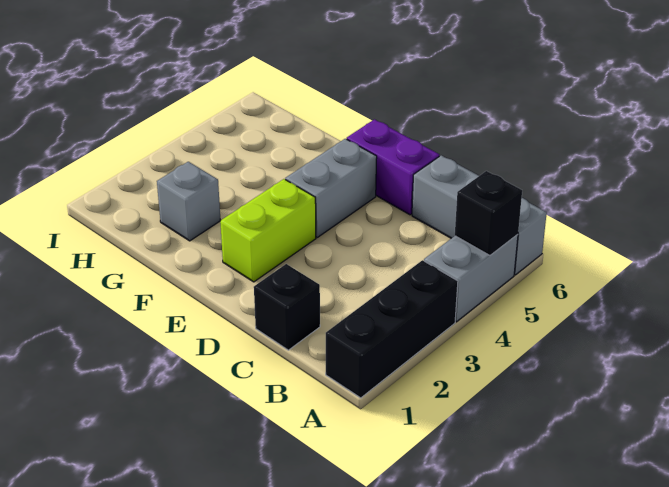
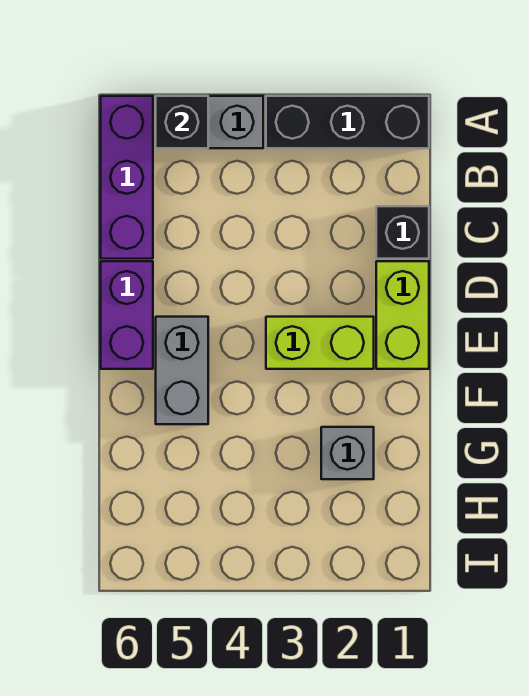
grey brick A6:C6 level 1 -> purple brick A6:C6 level 1
none -> lime brick D1:E1 level 1
grey brick E4:E5 level 1 -> grey brick E5:F5 level 1

